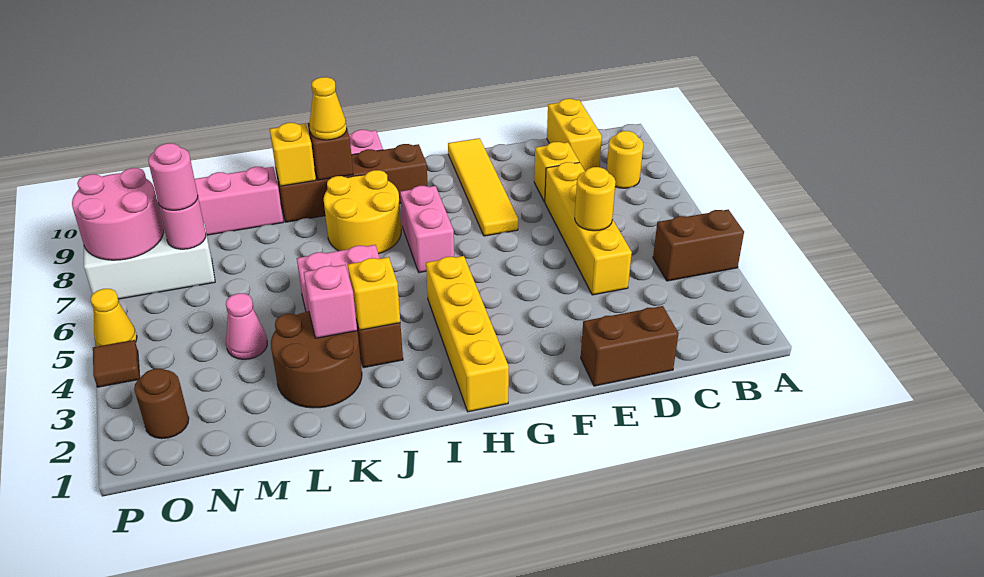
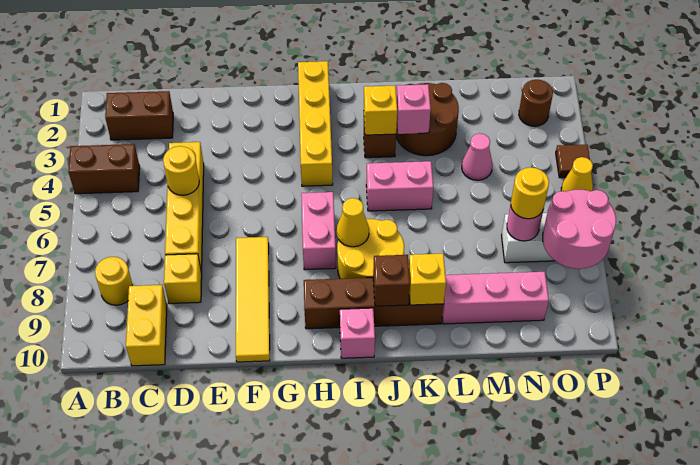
brown brick D1:E1 level 1 -> brown brick B2:C2 level 1
yellow cone J9 level 3 -> yellow cone I7 level 2
pink round brick N7 level 3 -> yellow round brick N7 level 3

